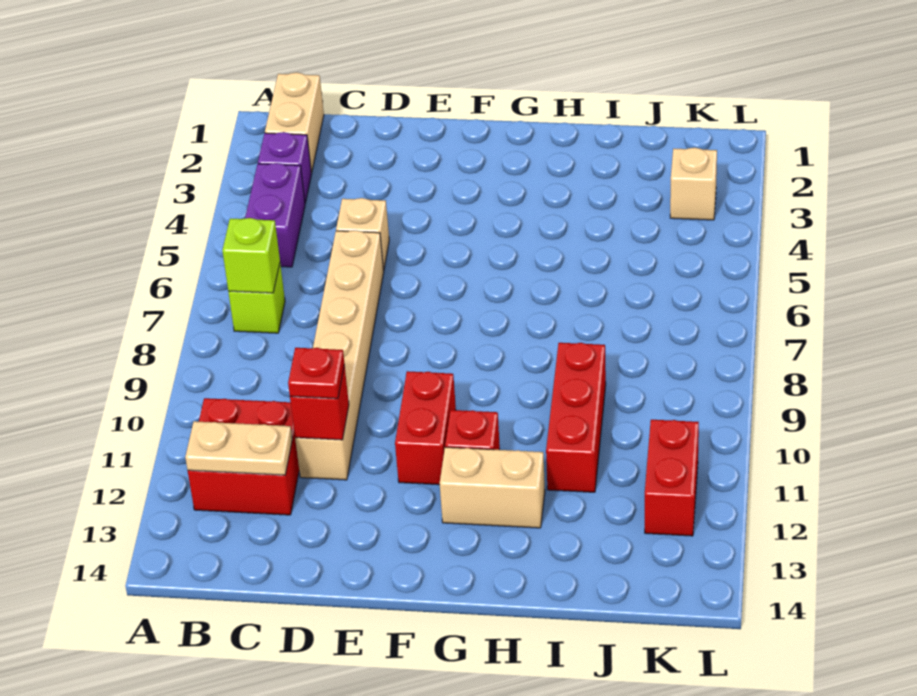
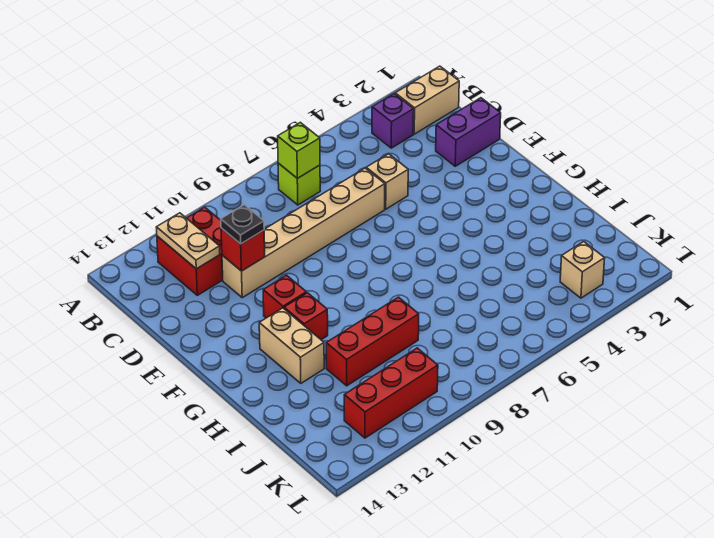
purple brick B4:B5 level 1 -> purple brick D1:D2 level 1
red plate D11 level 3 -> black plate D11 level 3
red brick F10:F11 level 1 -> red brick F11 level 1
red brick K11:K12 level 1 -> red brick K10:K12 level 1

